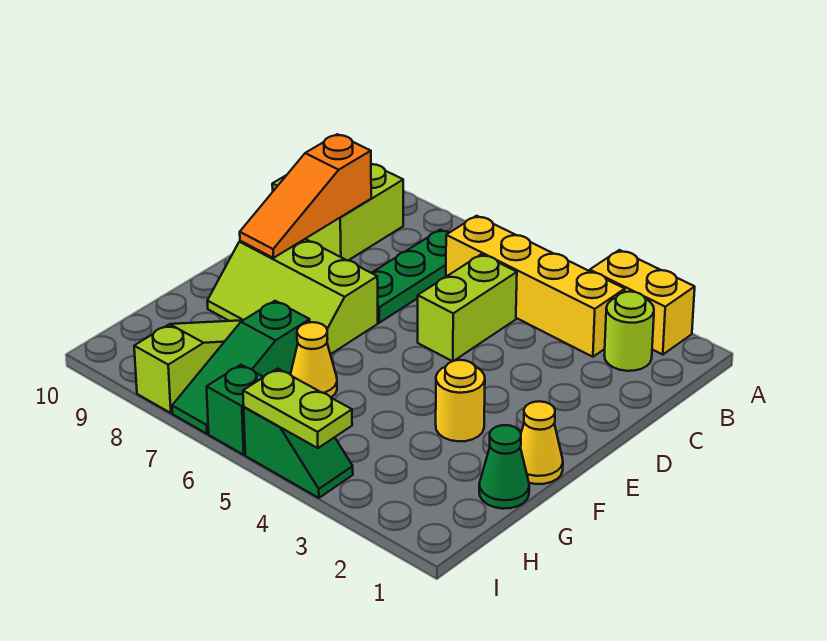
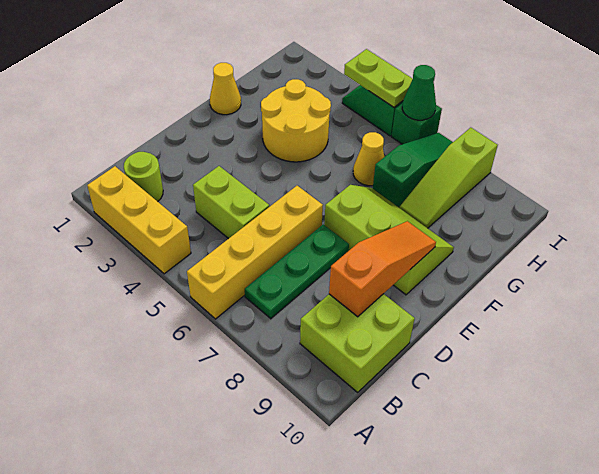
yellow brick A2:A3 level 1 -> yellow brick A2:A4 level 1
yellow brick B3:B6 level 1 -> yellow brick A6:D6 level 1
lime brick C5:D5 level 1 -> lime brick C4:C5 level 1
yellow round brick F3 level 1 -> yellow round brick F3:G4 level 1
green cone G1 level 1 -> green cone I6 level 2

